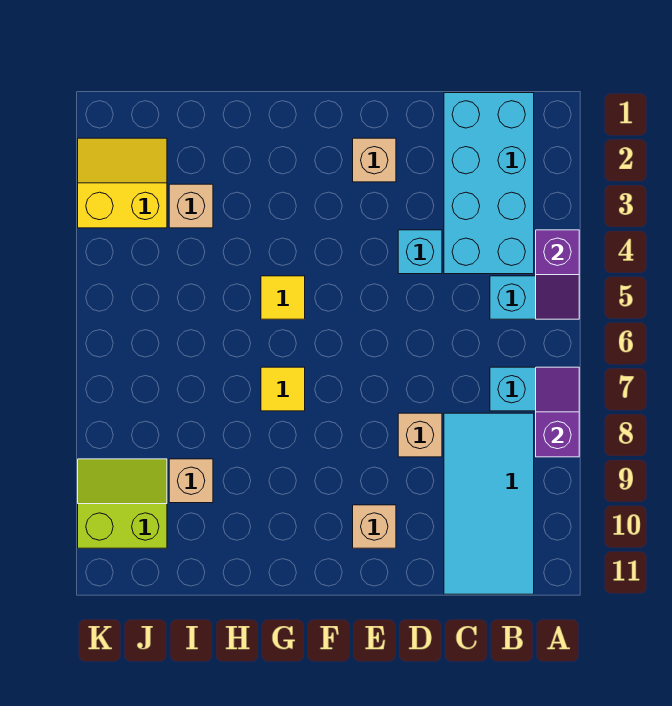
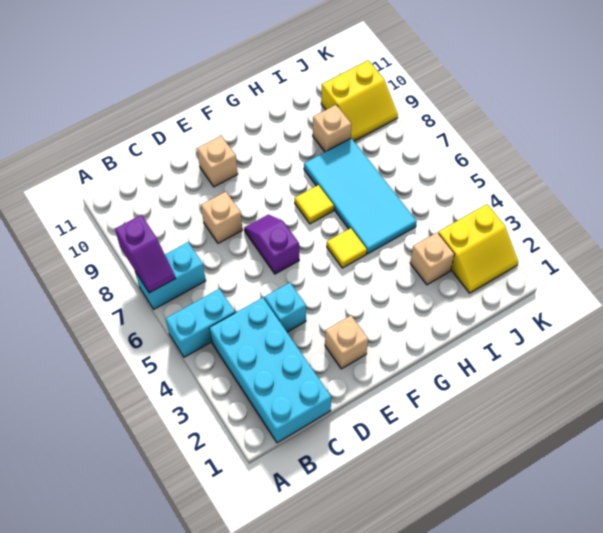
purple slope A4:A5 level 2 top 4 -> purple slope E6:E7 level 1 top 6
cyan tile B8:C11 level 1 -> cyan tile H5:I8 level 1
lime slope J9:K10 level 1 top 10 -> yellow slope J9:K10 level 1 top 10

